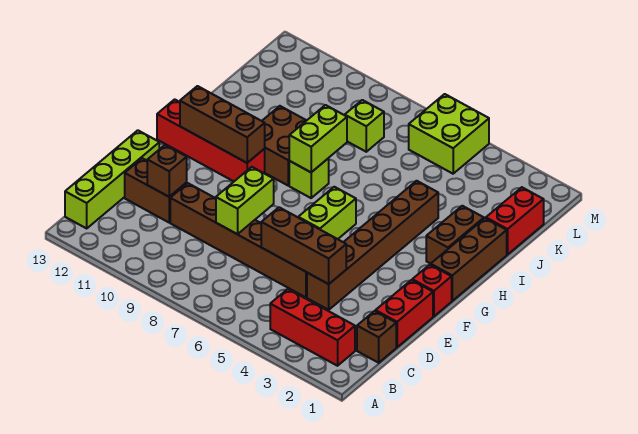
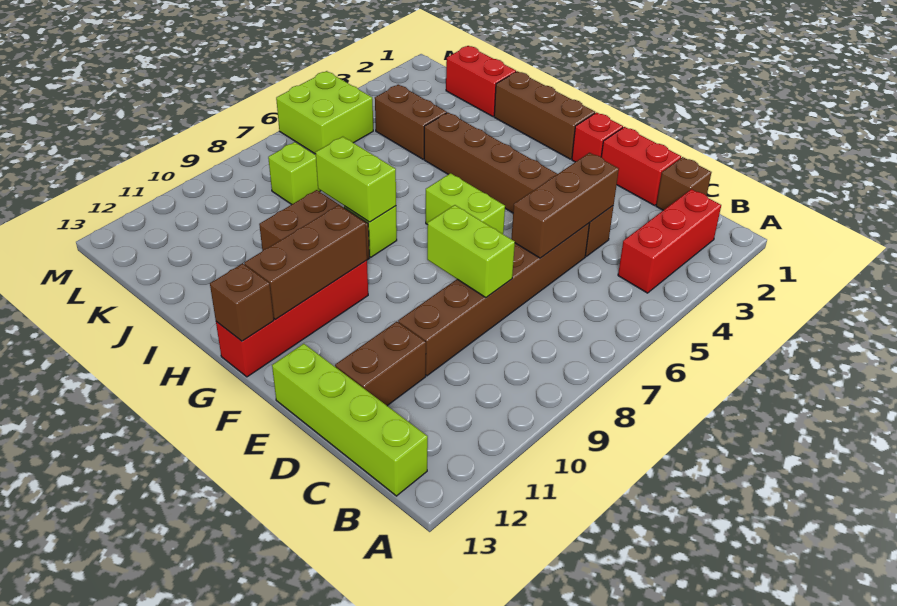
brown brick D11 level 2 -> brown brick G13 level 2
brown brick H2:I2 level 1 -> brown brick J4:K4 level 1

